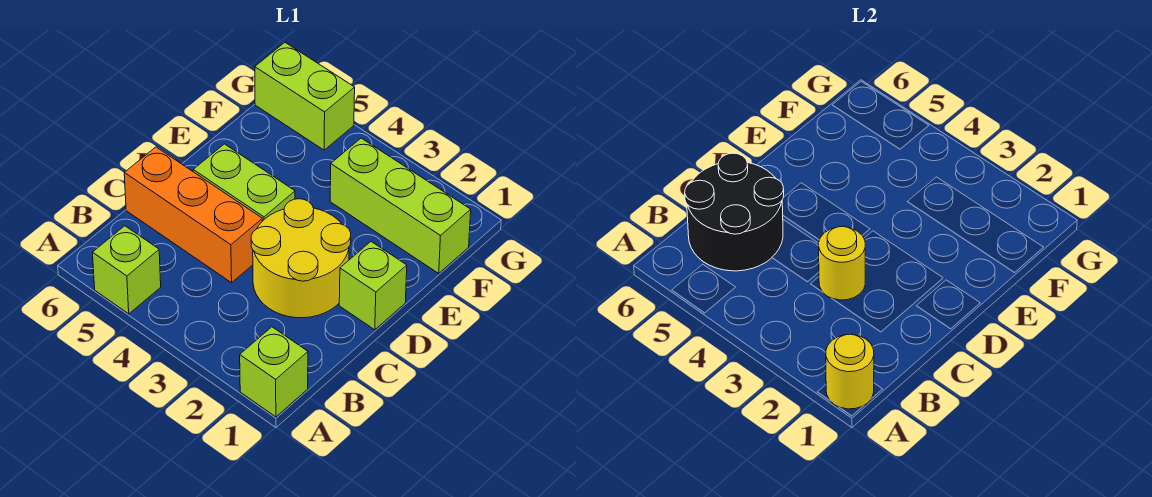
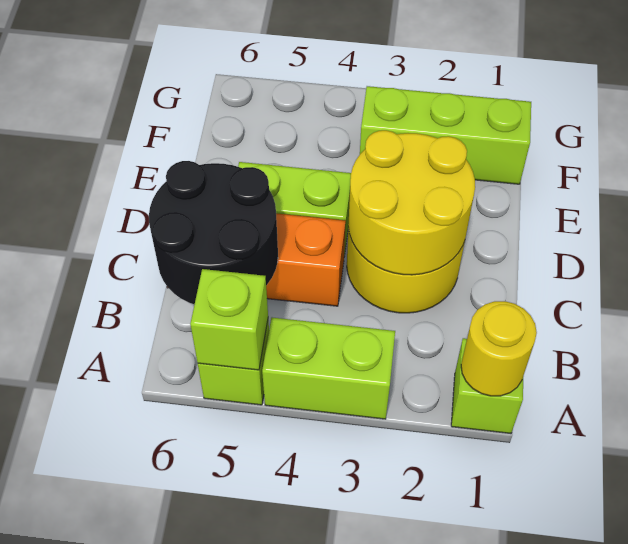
yellow round brick C3 level 2 -> yellow round brick C2:D3 level 2
lime brick D1 level 1 -> lime brick A5 level 2
lime brick G5:G6 level 1 -> lime brick A3:A4 level 1

